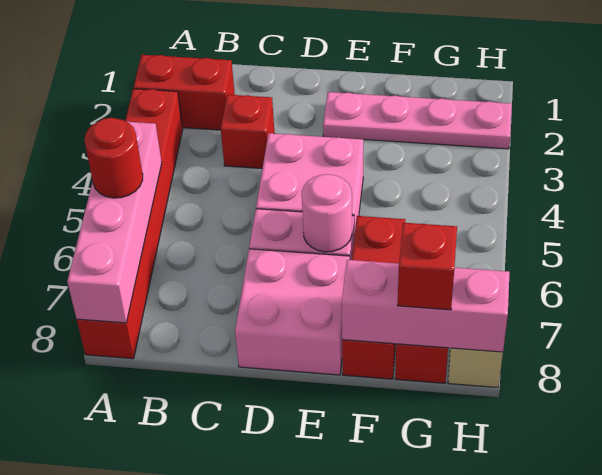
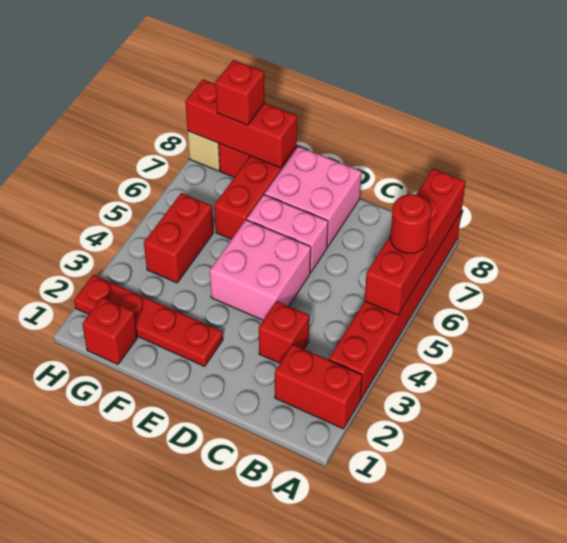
pink brick A5:A8 level 2 -> red brick A5:A8 level 2
pink plate E2:H2 level 1 -> red plate E2:H2 level 1
pink round brick E6 level 2 -> none
pink brick F8:H8 level 2 -> red brick F8:H8 level 2
none -> red brick G1 level 1
none -> red brick G4:G5 level 1

